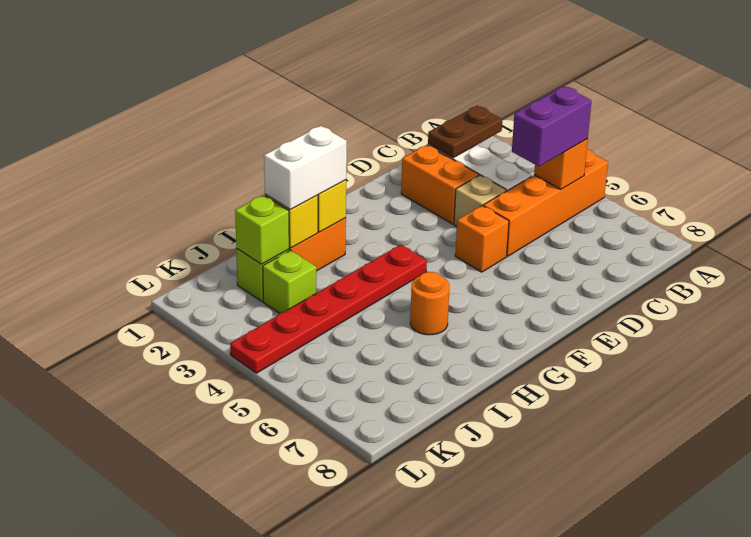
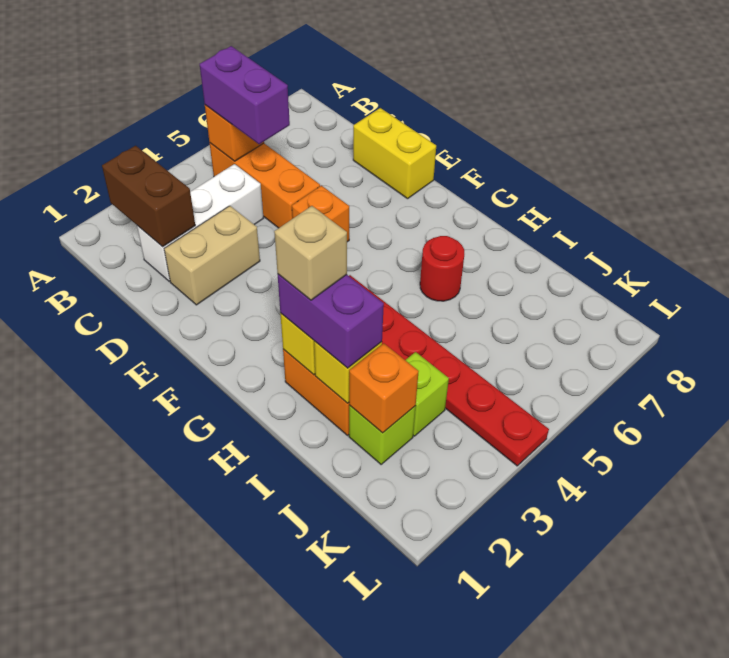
orange brick A5:D5 level 1 -> orange brick B5:D5 level 1
brown plate B2:C2 level 2 -> brown brick B2:C2 level 2
orange brick D2:D3 level 1 -> tan brick D2:D3 level 1
tan brick D4 level 1 -> tan brick H2 level 4
none -> yellow brick D8:E8 level 1
white brick H2:I2 level 3 -> purple brick H2:I2 level 3
orange round brick H6 level 1 -> red round brick H6 level 1
lime brick J2 level 2 -> orange brick J2 level 2

